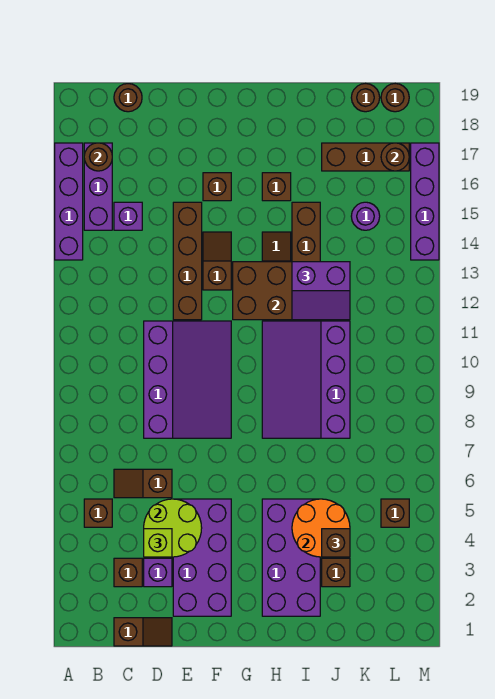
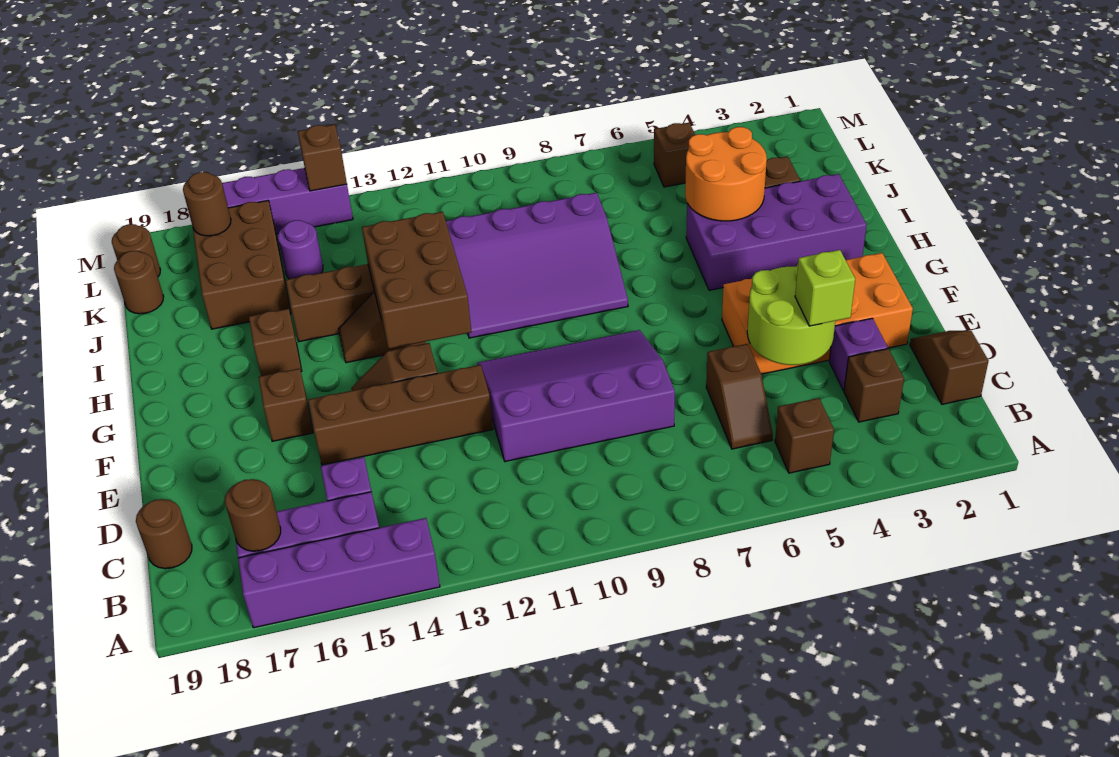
purple brick E2:F5 level 1 -> orange brick E2:F5 level 1
purple slope I12:J13 level 3 top 13 -> none
brown brick J4 level 3 -> brown brick M14 level 2
brown brick J17:L17 level 1 -> brown brick J16:L17 level 1

